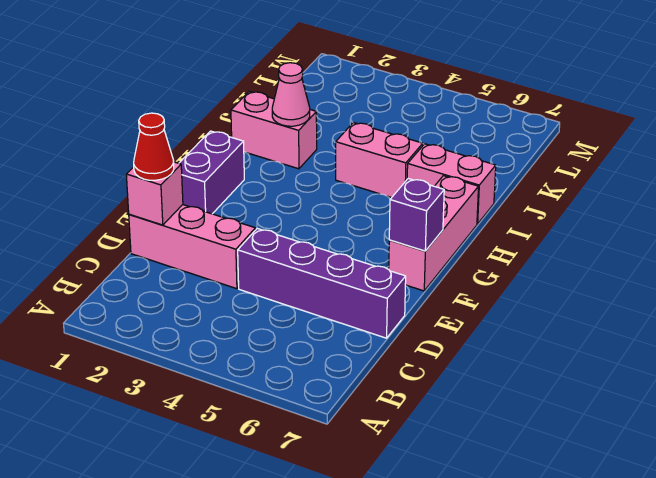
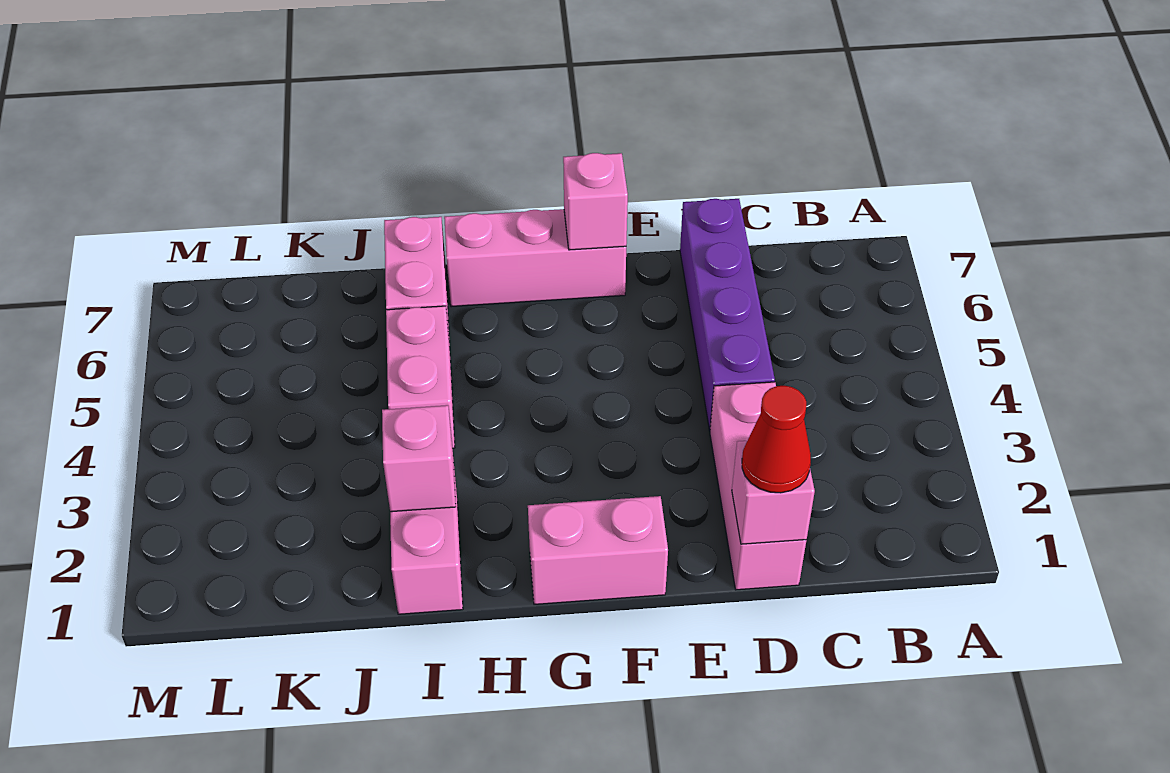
purple brick F1:G1 level 1 -> pink brick F1:G1 level 1
purple brick F7 level 2 -> pink brick F7 level 2
pink cone I2 level 2 -> pink brick I2 level 2

